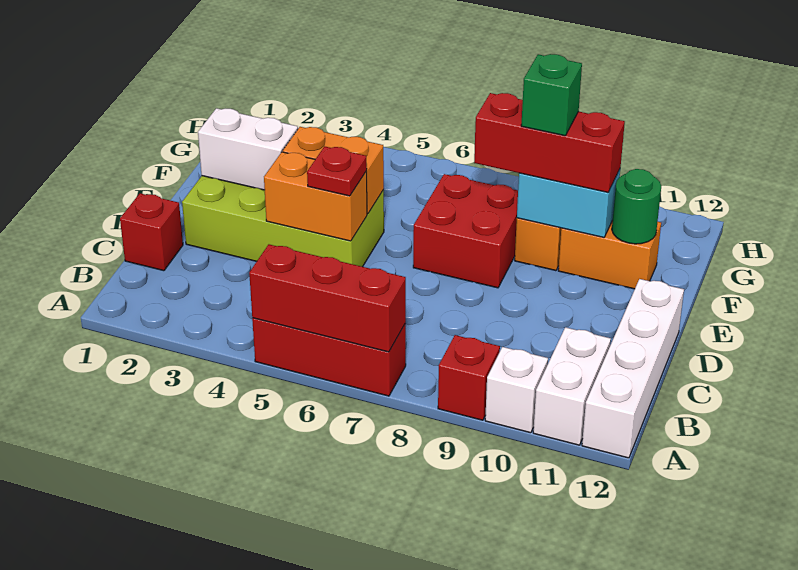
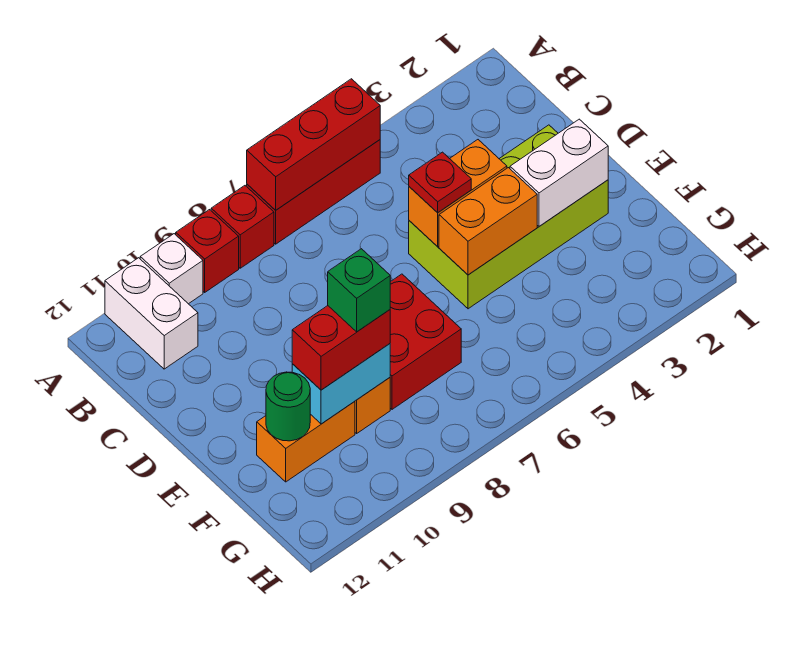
white brick A12:D12 level 1 -> none
red brick C1 level 1 -> red brick A8 level 1
red brick F8:F10 level 3 -> red brick F9:F10 level 3

